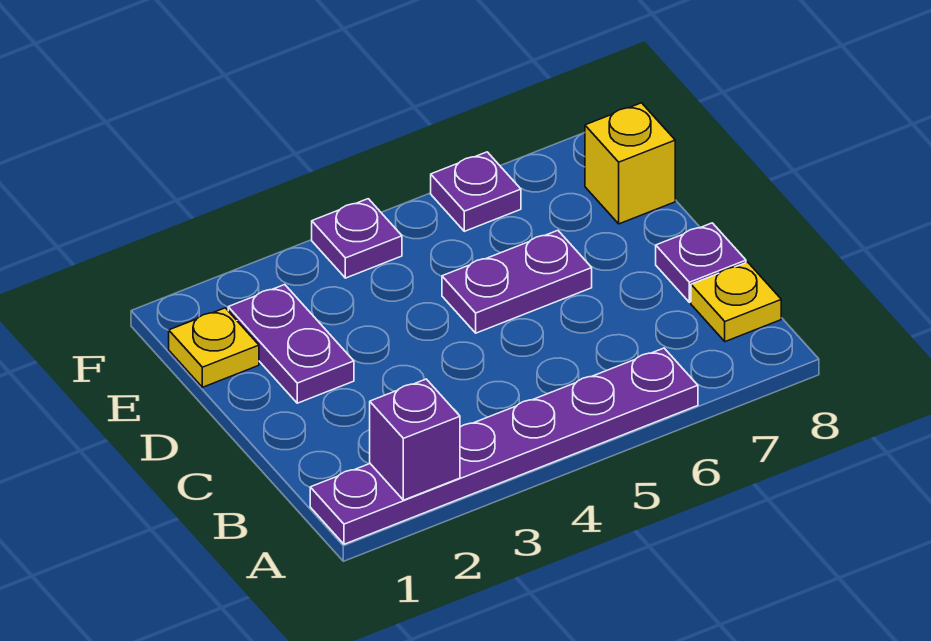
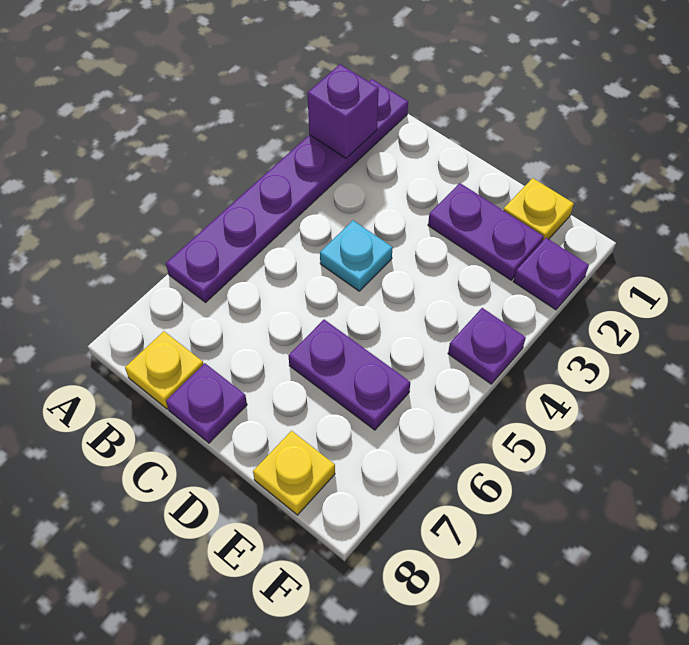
none -> cyan plate C4 level 1
purple plate D5:D6 level 1 -> purple plate D6:E6 level 1
yellow brick E8 level 1 -> yellow plate E8 level 1
purple plate F6 level 1 -> purple plate F2 level 1

